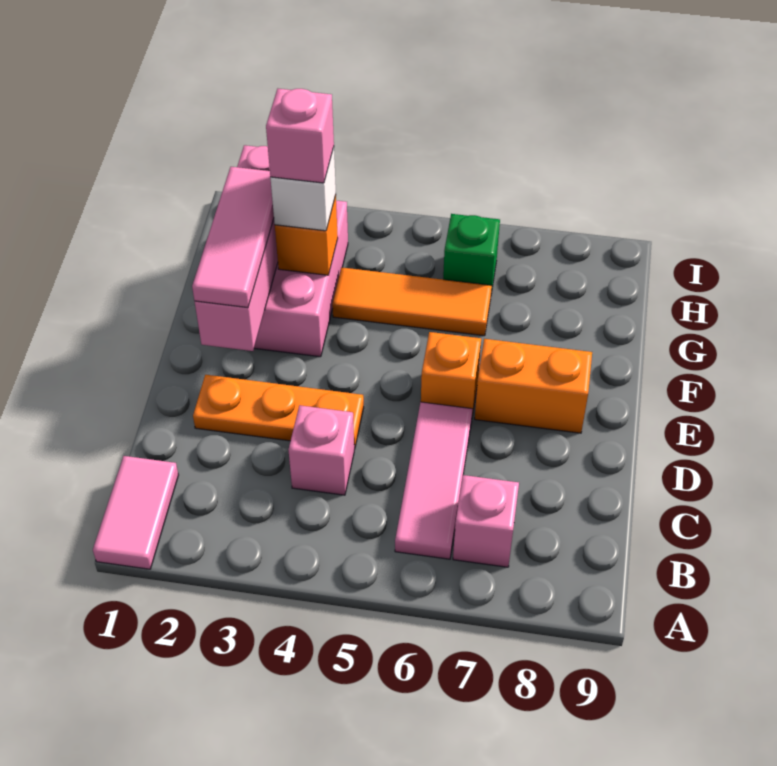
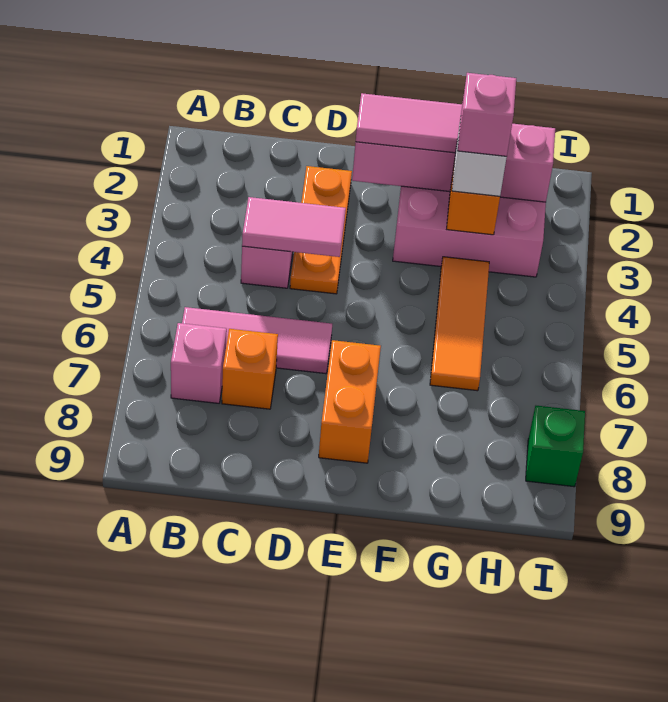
pink tile A1:B1 level 1 -> pink tile C4:D4 level 2
orange brick E6 level 1 -> orange brick C7 level 1
green brick H6 level 1 -> green brick I8 level 1

